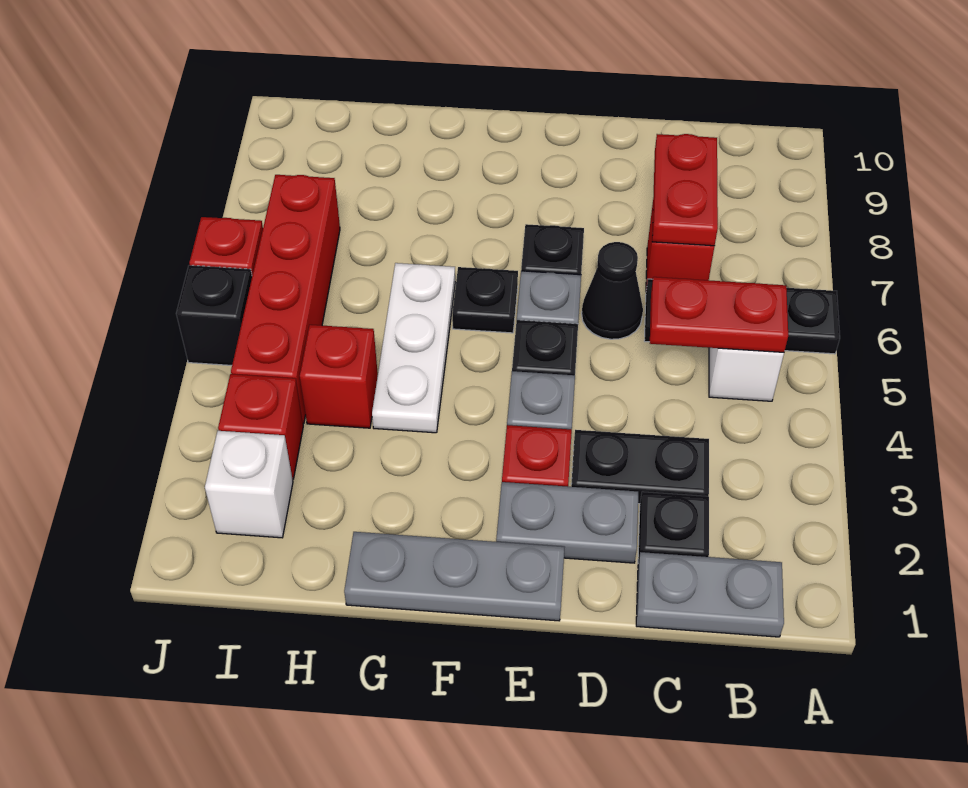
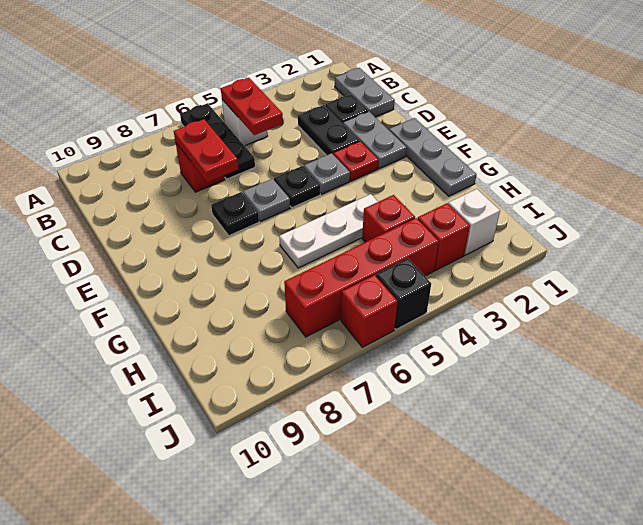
red plate C7:C8 level 2 -> red plate C7:D7 level 2
black cone D6 level 1 -> none
black plate F6 level 1 -> none

